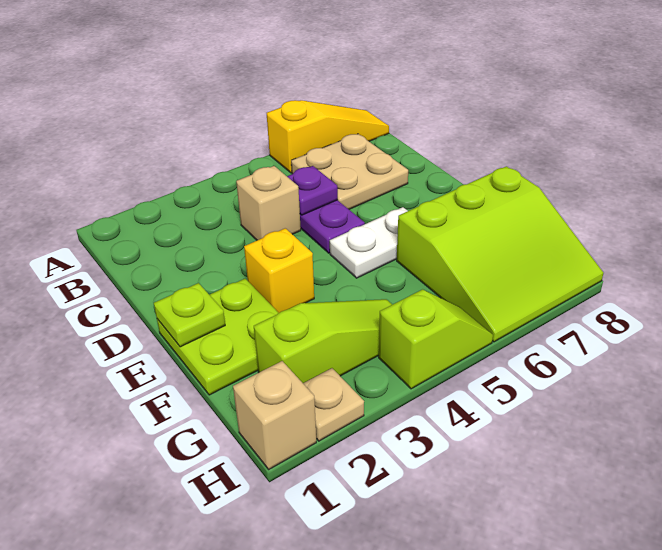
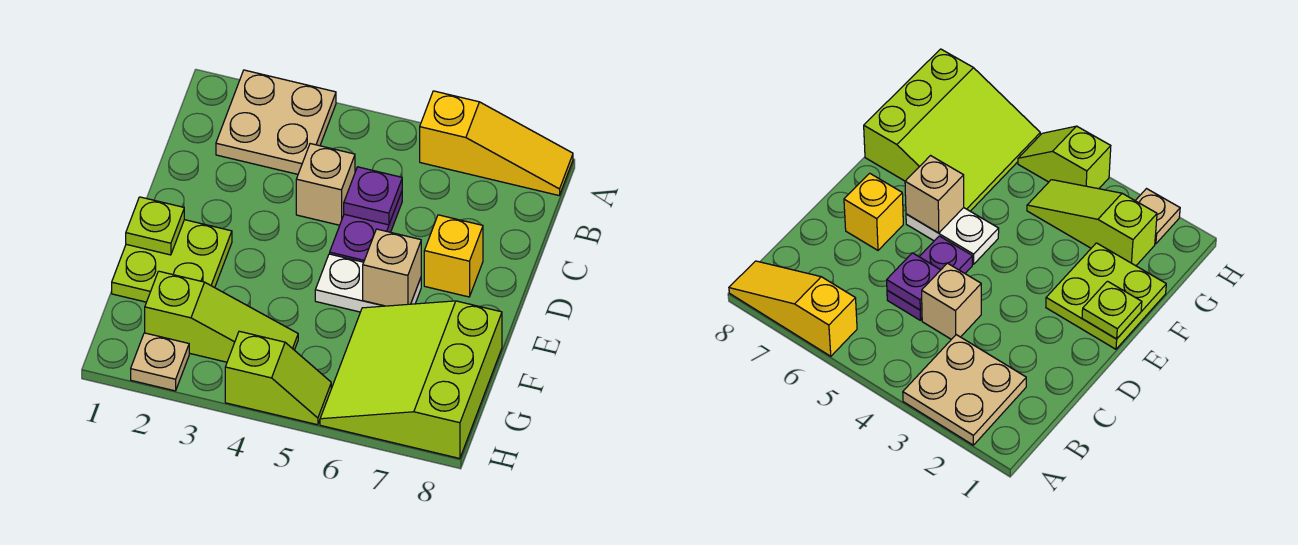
tan plate B6:C7 level 1 -> tan plate A2:B3 level 1
yellow brick E3 level 1 -> yellow brick D7 level 1
lime slope F6:H8 level 1 top F -> lime slope F6:H8 level 1 top 8
tan brick H1 level 1 -> tan brick E6 level 2

